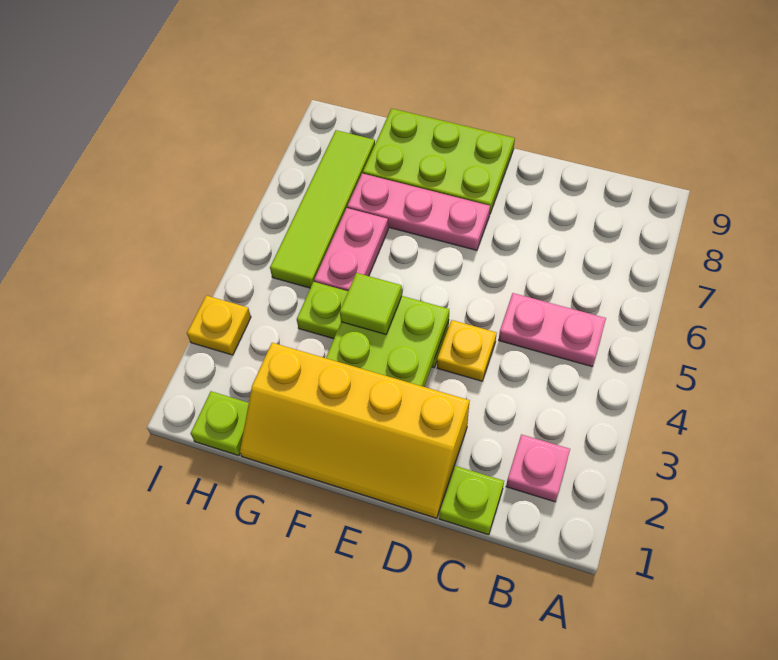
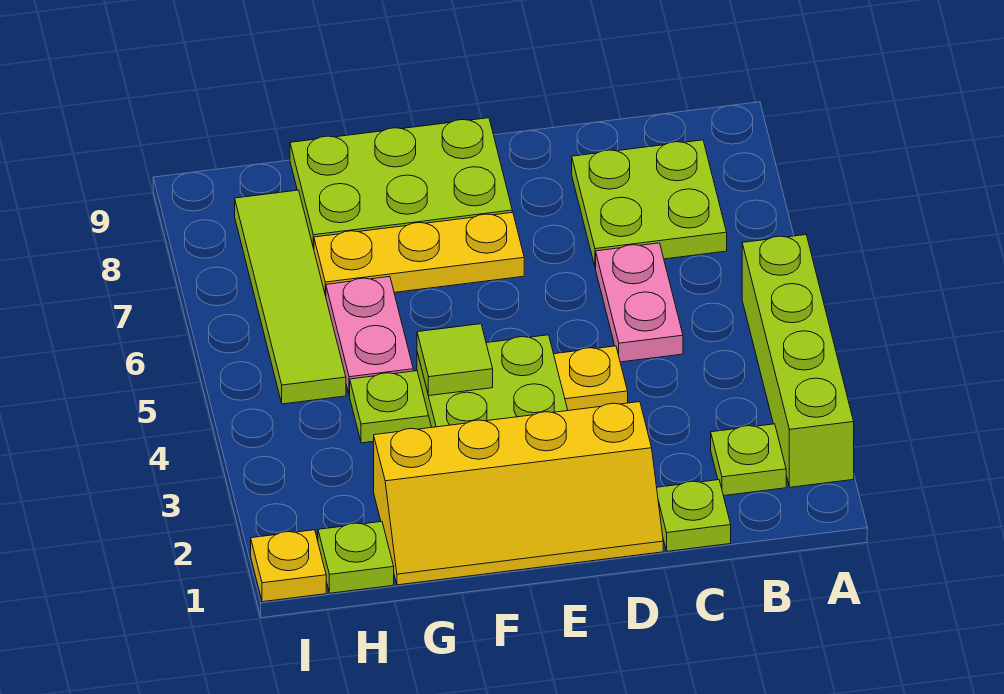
none -> lime brick A2:A5 level 1
pink plate B2 level 1 -> lime plate B2 level 1
pink plate B5:C5 level 1 -> pink plate C5:C6 level 1
none -> lime plate B7:C8 level 1
pink plate E7:G7 level 1 -> yellow plate E7:G7 level 1
yellow plate I3 level 1 -> yellow plate I1 level 1

